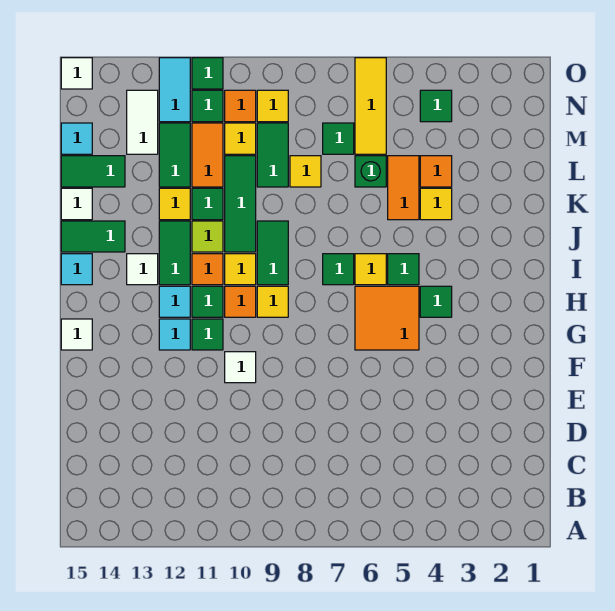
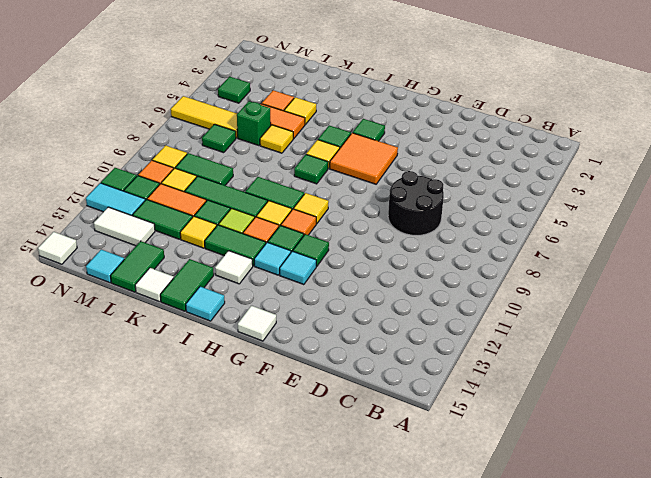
none -> black round brick D7:E8 level 1
white tile F10 level 1 -> none
yellow tile L8 level 1 -> yellow tile K6 level 1

